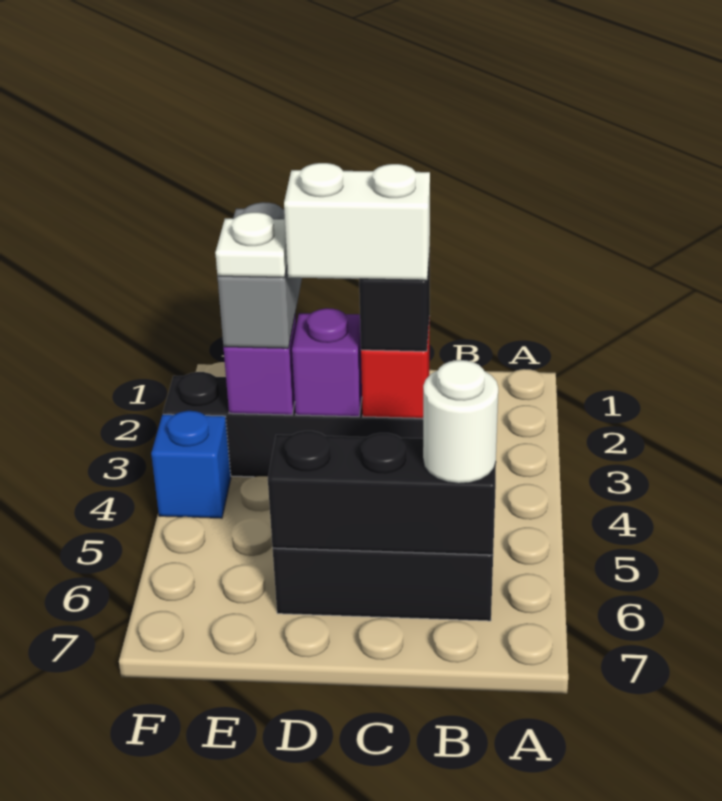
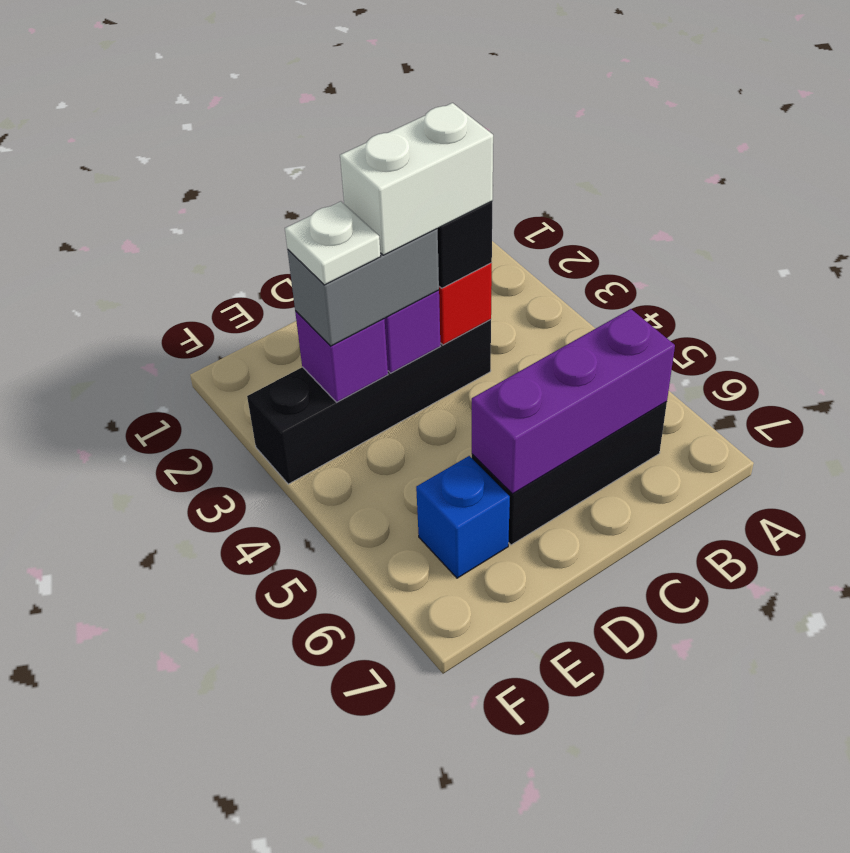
black brick B6:D6 level 2 -> purple brick B6:D6 level 2
white round brick B6 level 3 -> none
grey brick E2:E3 level 3 -> grey brick D3:E3 level 3
blue brick F4 level 1 -> blue brick E6 level 1

